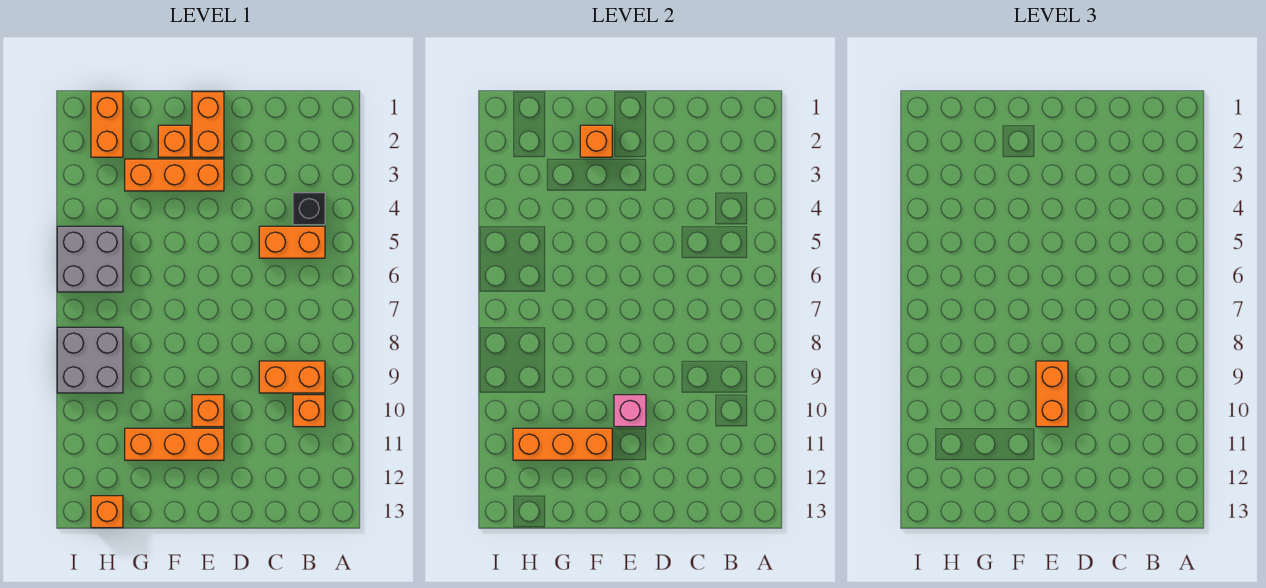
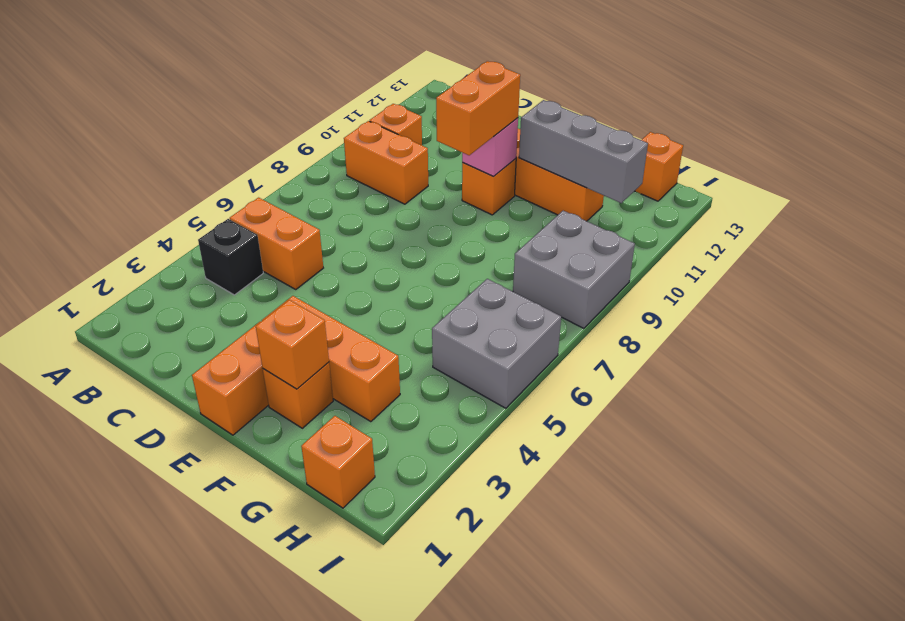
orange brick F11:H11 level 2 -> grey brick F11:H11 level 2
orange brick H1:H2 level 1 -> orange brick H1 level 1

